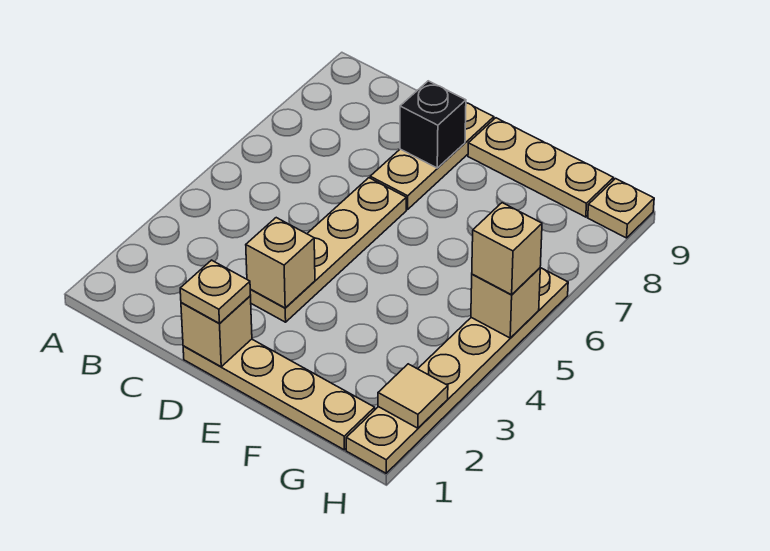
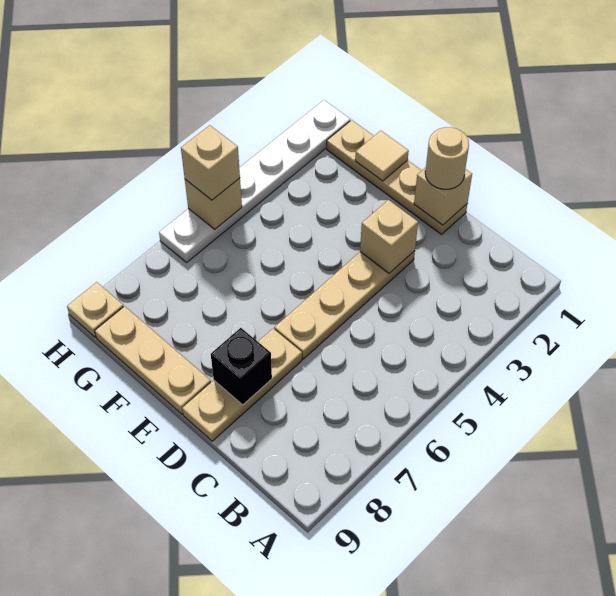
tan plate D1 level 3 -> tan round brick D1 level 3
tan plate H1:H6 level 1 -> white plate H1:H6 level 1
tan tile H2 level 2 -> tan tile F1 level 2

